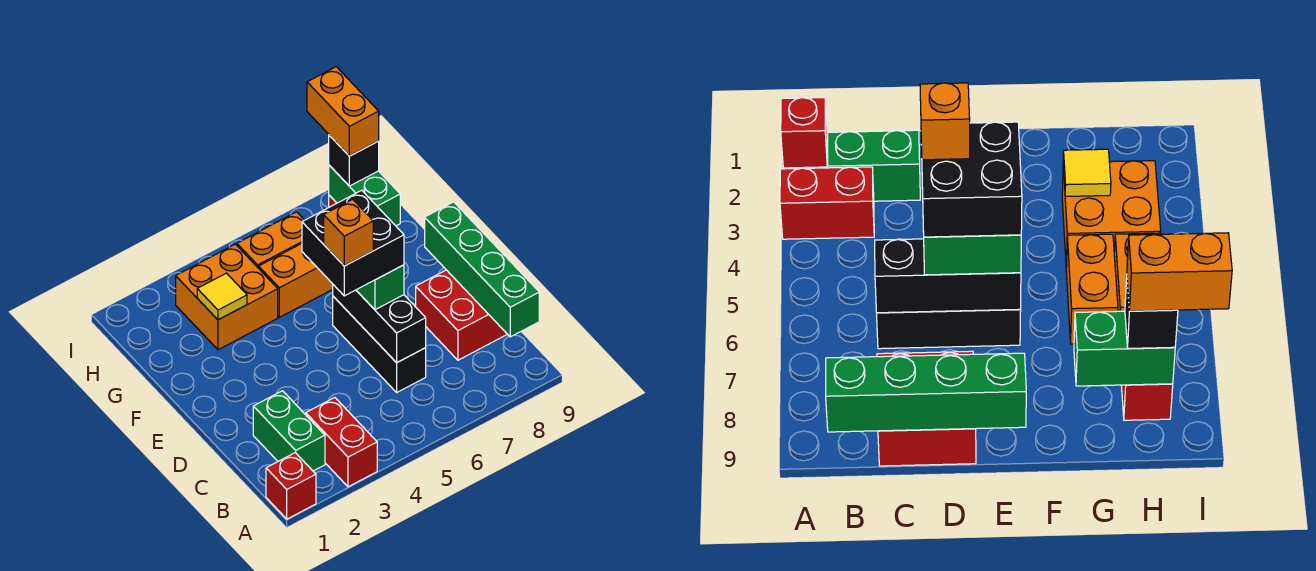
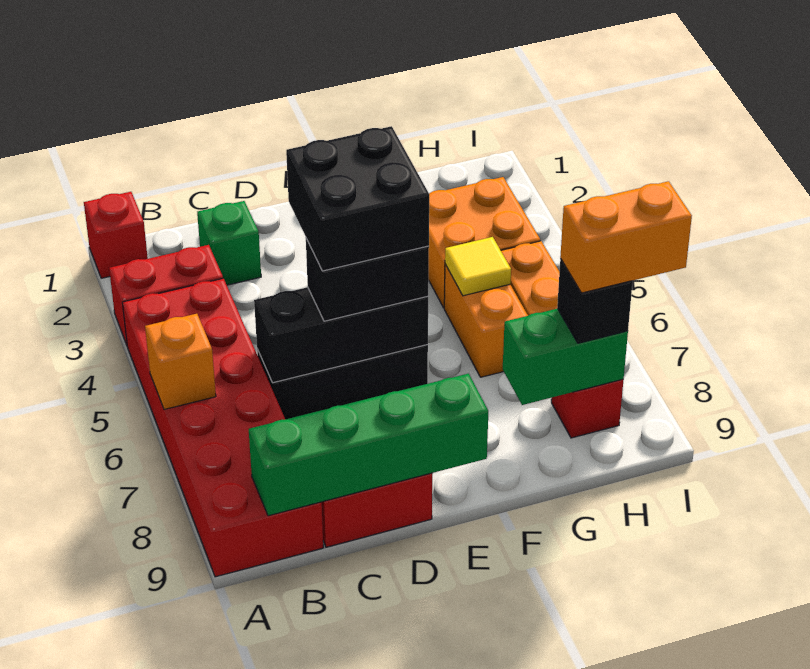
none -> red brick A4:B9 level 1
green brick B2:C2 level 1 -> green brick C2 level 1
orange brick D5 level 5 -> orange brick A6 level 2
green brick D6:E6 level 3 -> black brick D6:E6 level 3
yellow tile G3 level 2 -> yellow tile G5 level 2

